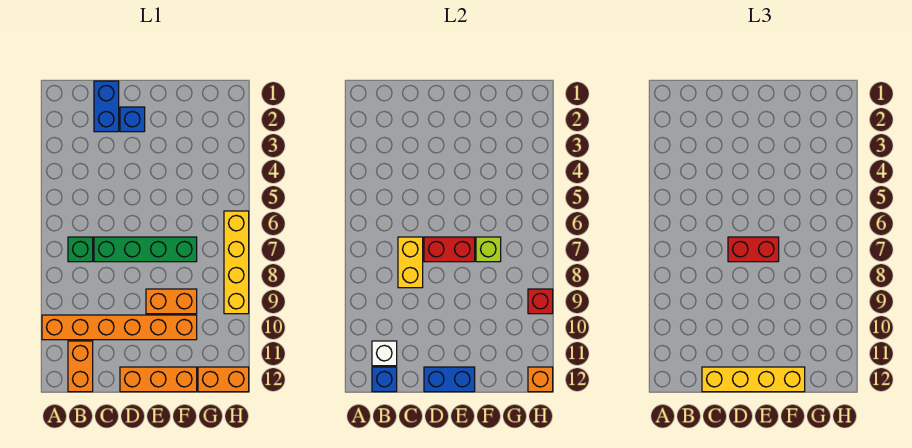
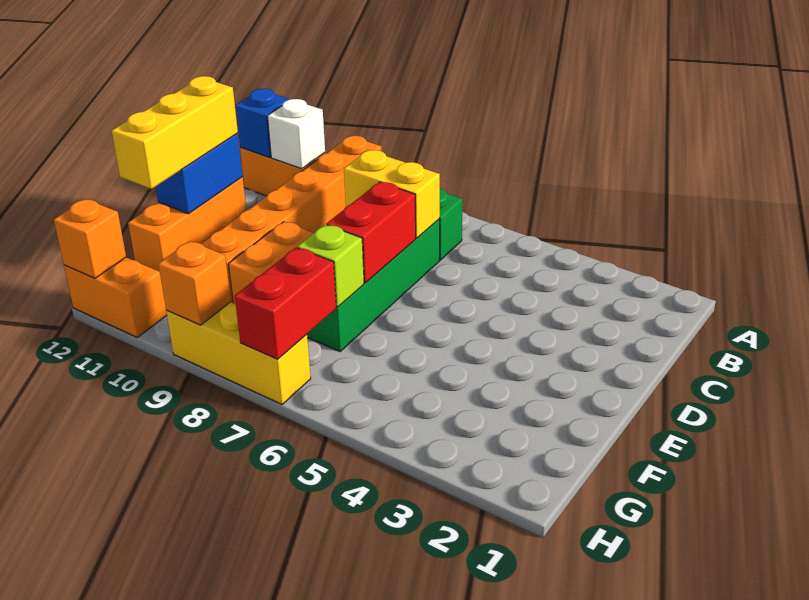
blue brick C1:C2 level 1 -> none
yellow brick C12:F12 level 3 -> yellow brick D12:F12 level 3
blue brick D2 level 1 -> none
red brick D7:E7 level 3 -> red brick G7:H7 level 2
orange brick G12:H12 level 1 -> orange brick H11:H12 level 1
yellow brick H6:H9 level 1 -> yellow brick H7:H9 level 1
red brick H9 level 2 -> orange brick H9 level 2

